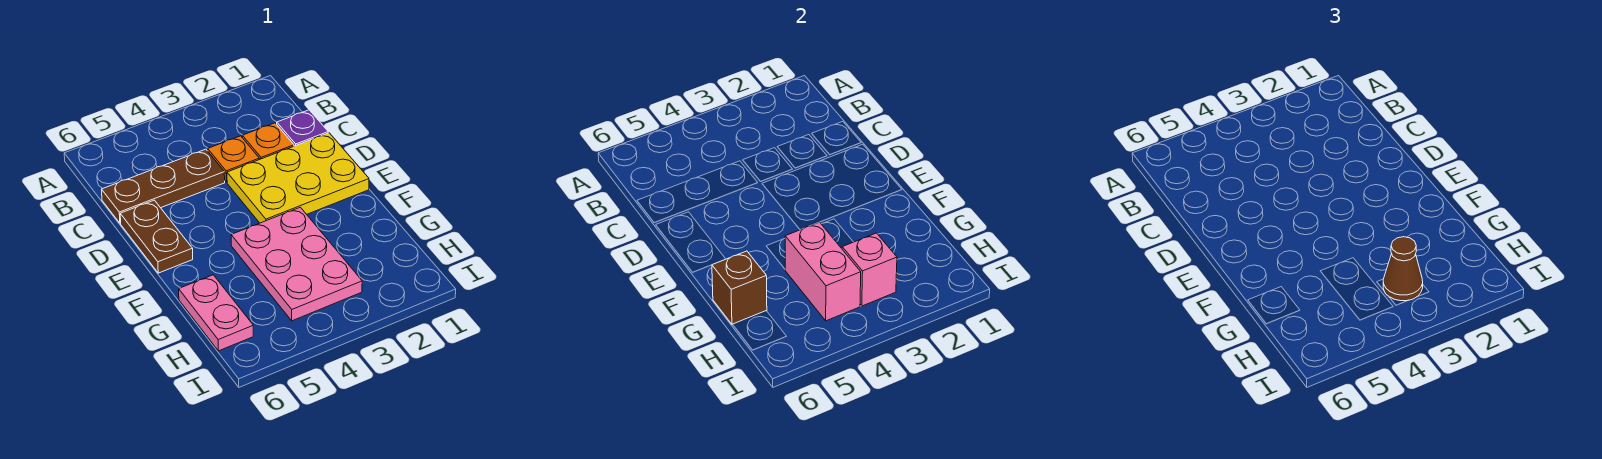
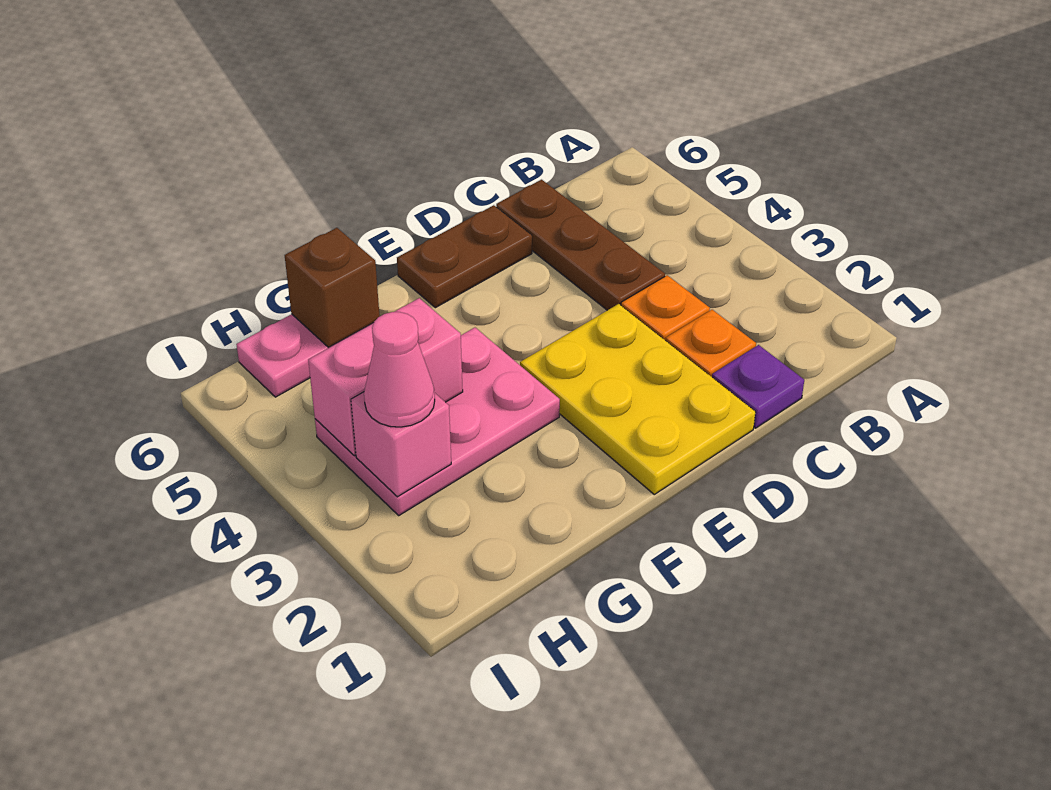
brown cone H3 level 3 -> pink cone H3 level 3

